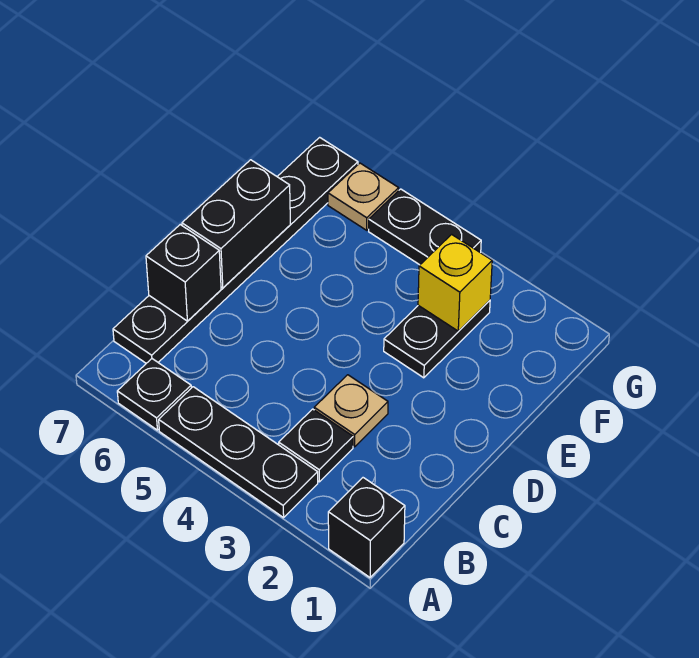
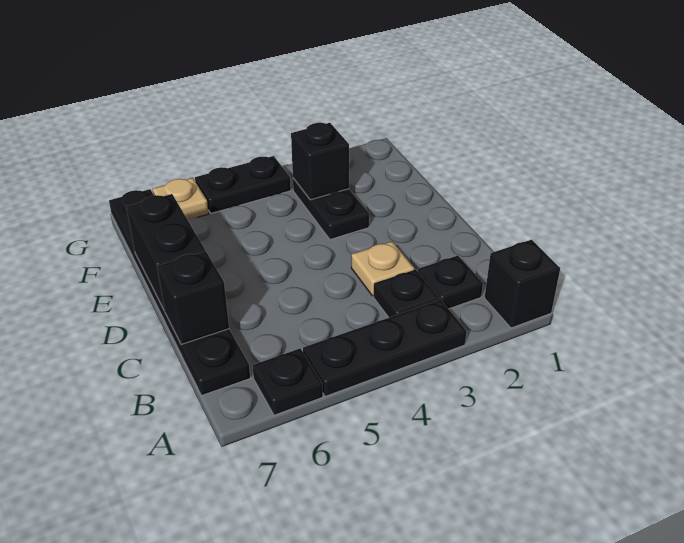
none -> black plate B2 level 1
yellow brick F3 level 2 -> black brick F3 level 2

